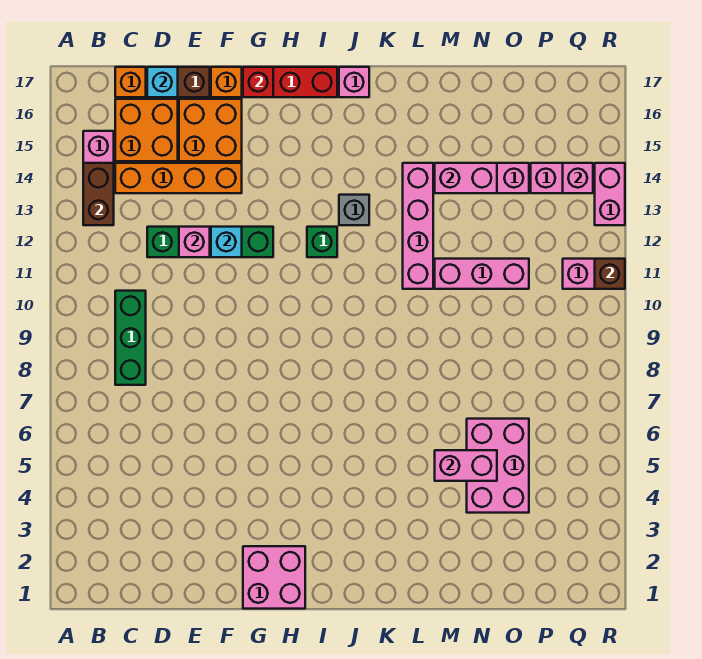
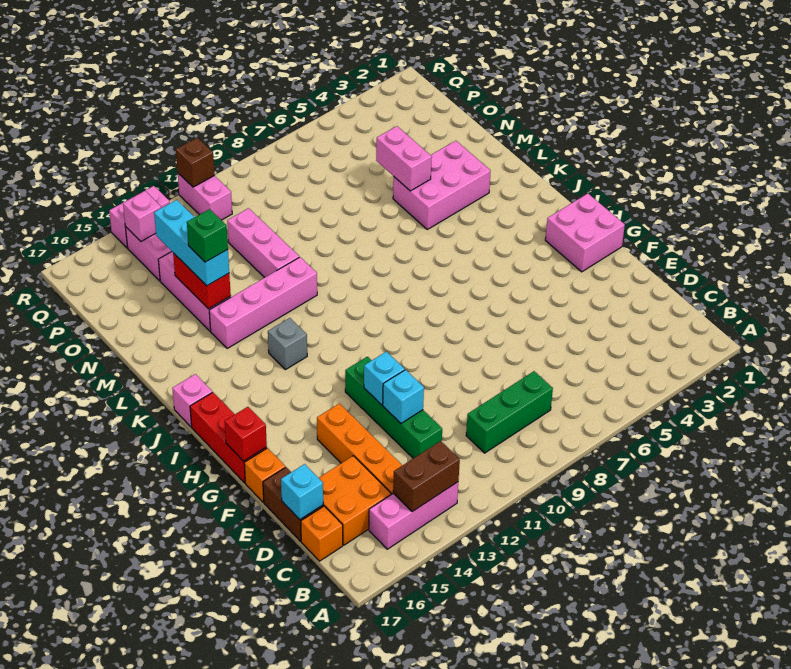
pink brick E12 level 2 -> cyan brick E12 level 2
orange brick E15:F16 level 1 -> none
green brick I12 level 1 -> green brick M14 level 4
pink brick M14:N14 level 2 -> red brick M14:N14 level 2
none -> cyan brick M14:O14 level 3
pink brick N4:O6 level 1 -> pink brick L3:M5 level 1

